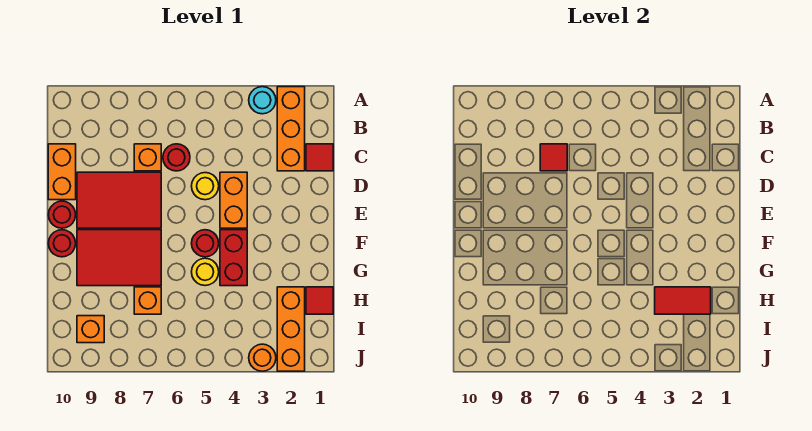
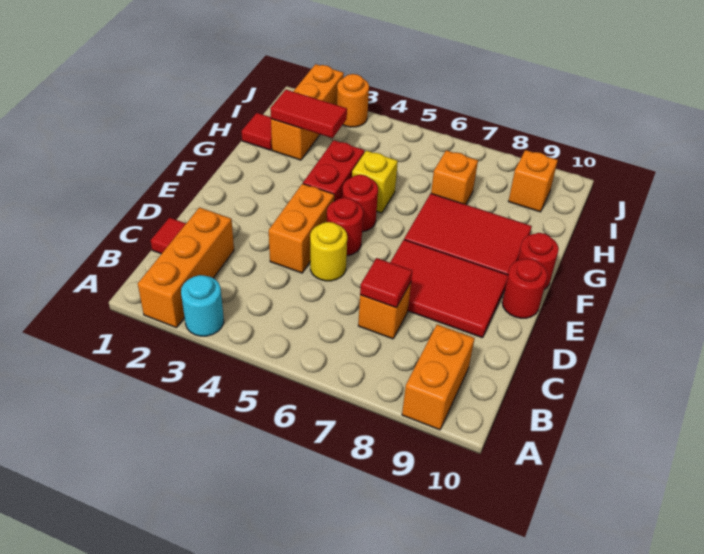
red round brick C6 level 1 -> red round brick E5 level 1
orange brick C10:D10 level 1 -> orange brick A9:B9 level 1
yellow round brick G5 level 1 -> yellow brick G5 level 1

